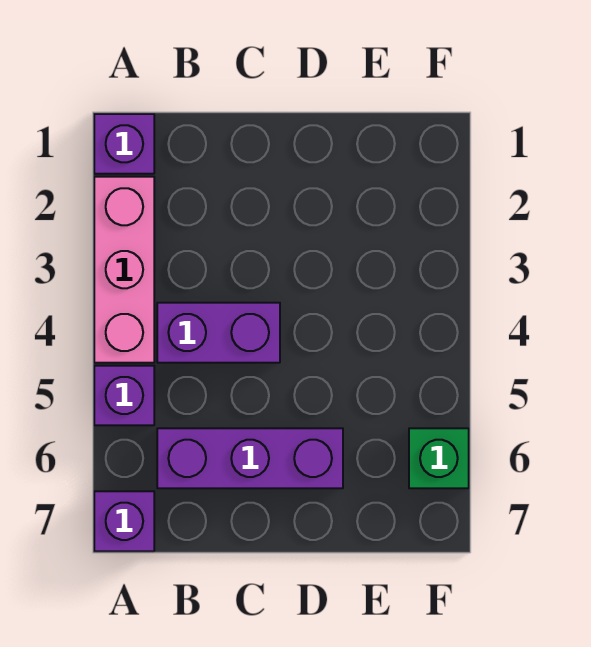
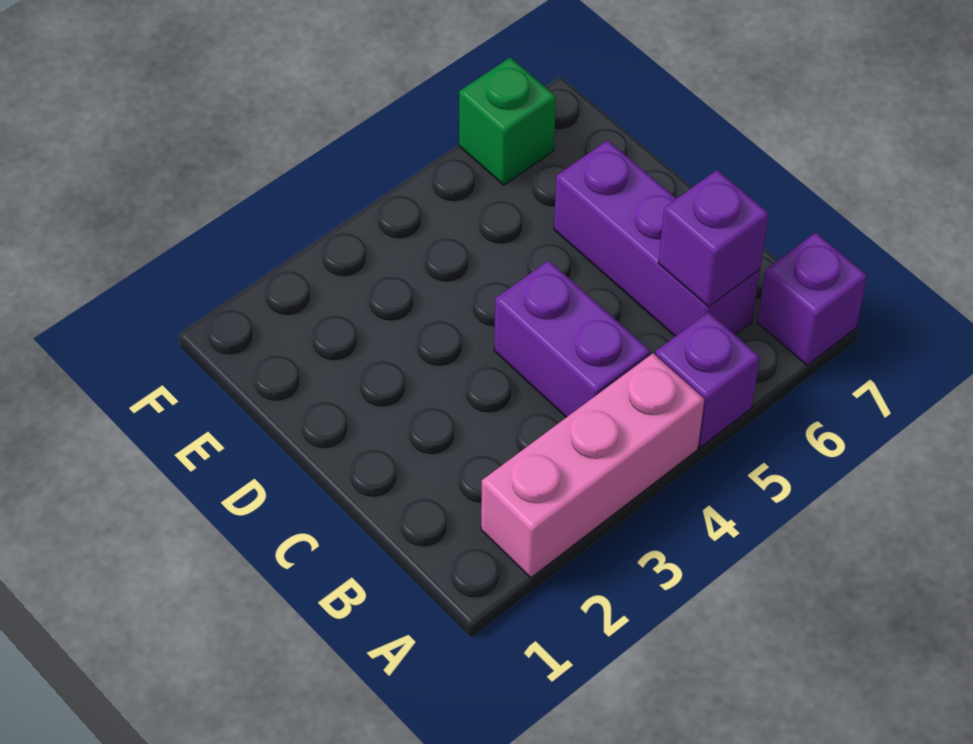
purple brick A1 level 1 -> purple brick B6 level 2

